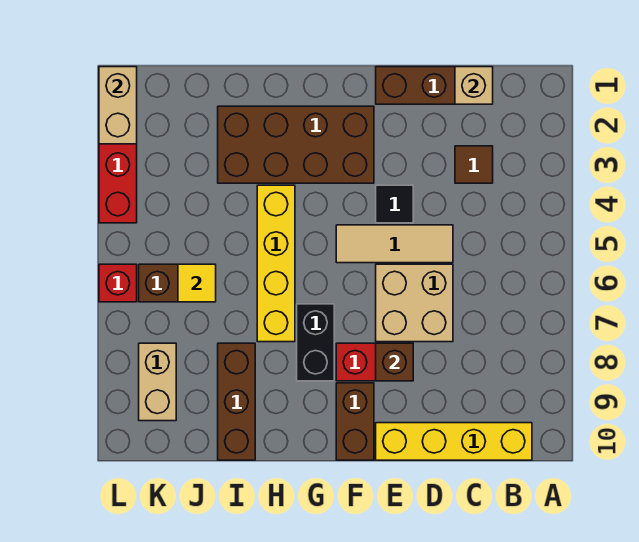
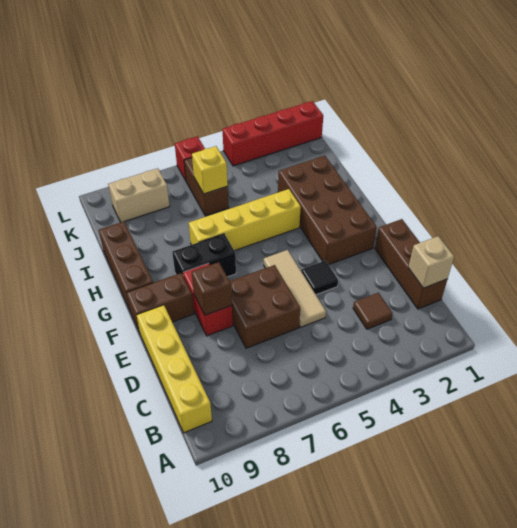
tan brick D6:E7 level 1 -> brown brick D6:E7 level 1
brown brick I8:I10 level 1 -> brown brick G10:I10 level 1
yellow tile J6 level 2 -> yellow brick J6 level 2
tan brick L1:L2 level 2 -> none

